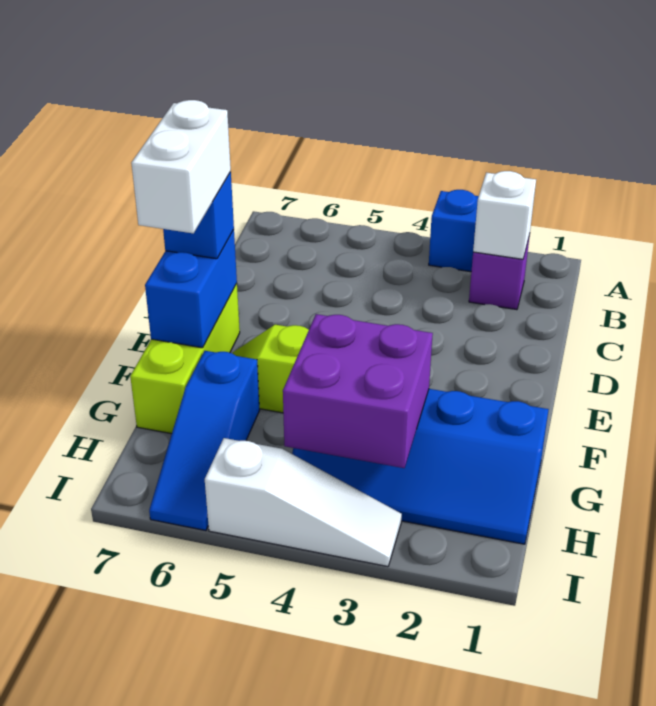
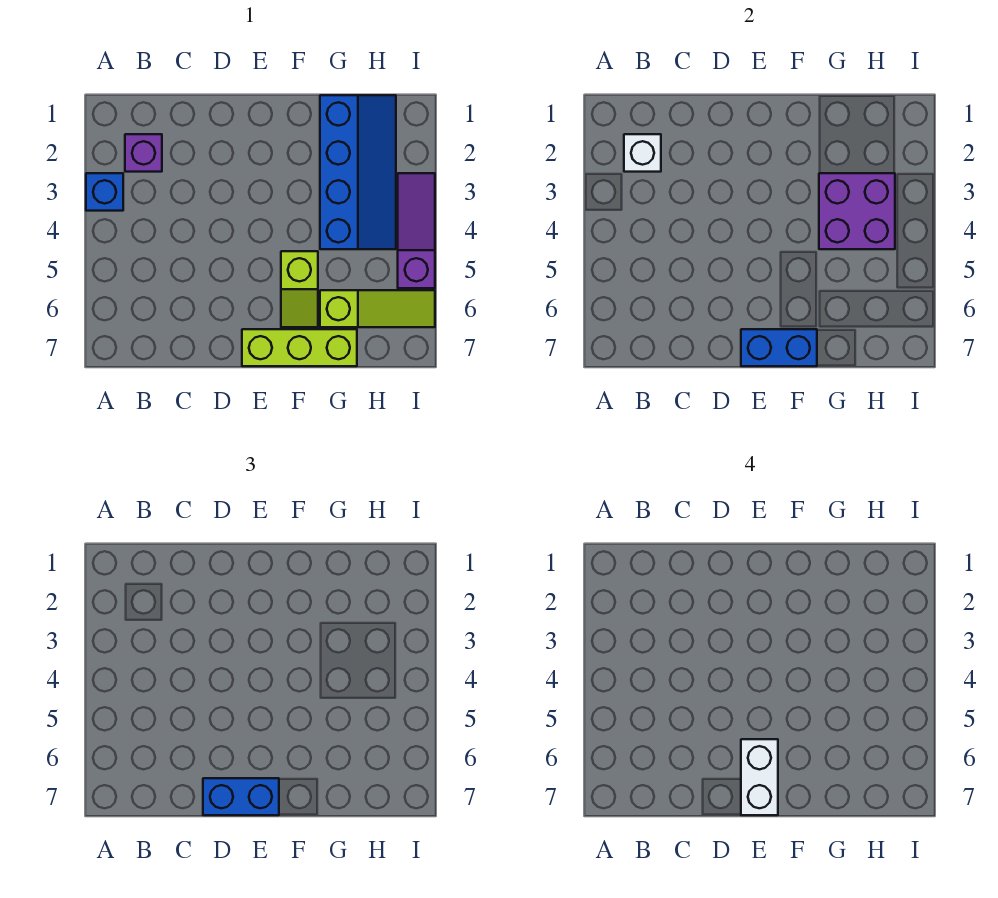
blue brick E7 level 3 -> blue brick D7:E7 level 3
white brick E7:F7 level 4 -> white brick E6:E7 level 4
blue slope G6:I6 level 1 top G -> lime slope G6:I6 level 1 top G
white slope I3:I5 level 1 top 5 -> purple slope I3:I5 level 1 top 5

